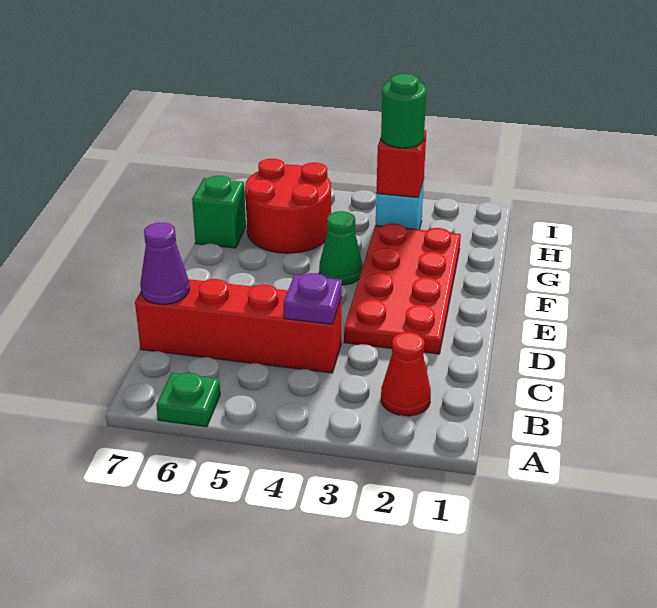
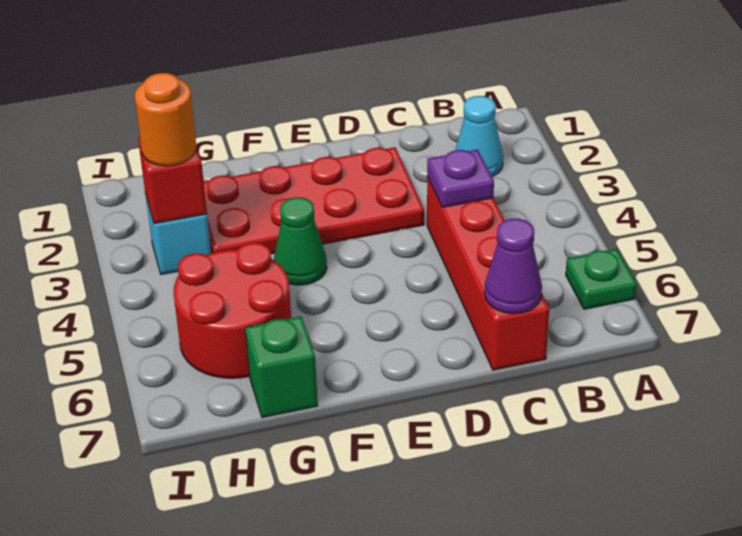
red cone B2 level 1 -> cyan cone B2 level 1
green round brick H3 level 3 -> orange round brick H3 level 3

